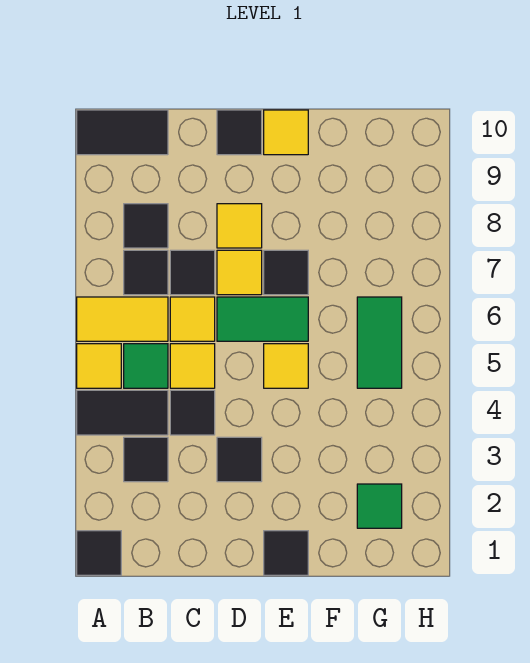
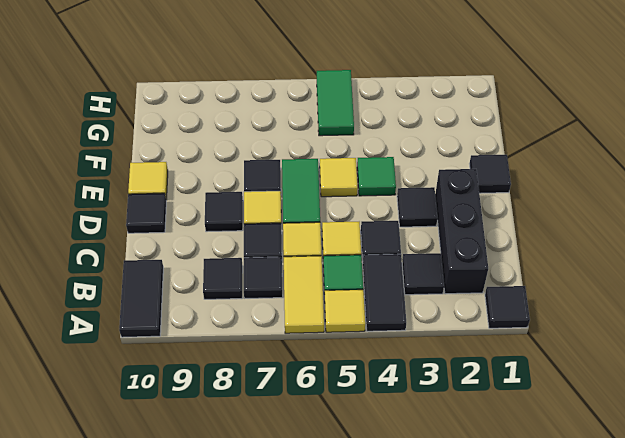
none -> black brick B2:D2 level 1
yellow tile D8 level 1 -> black tile D8 level 1
green tile G2 level 1 -> green tile E4 level 1
green tile G5:G6 level 1 -> green tile G5:H5 level 1

